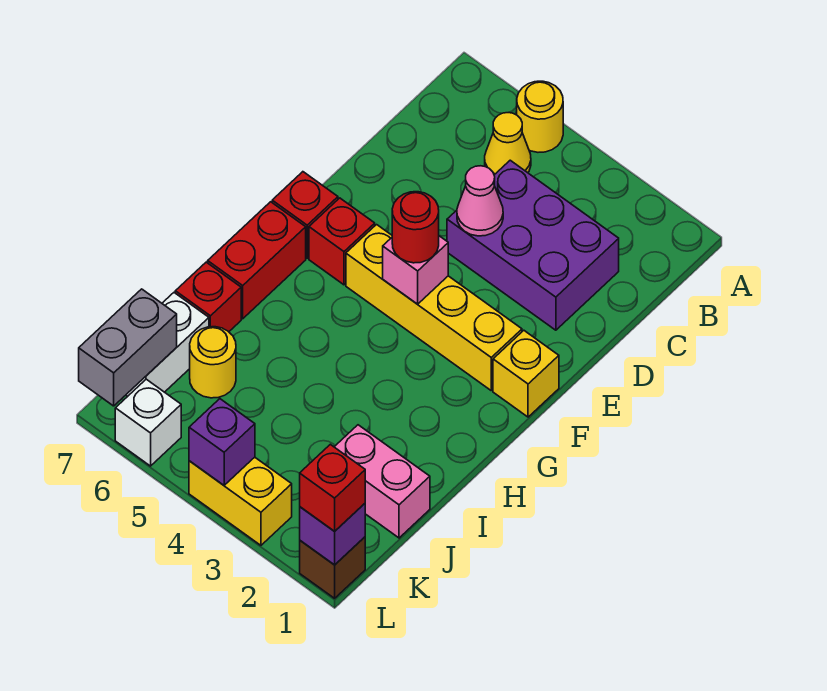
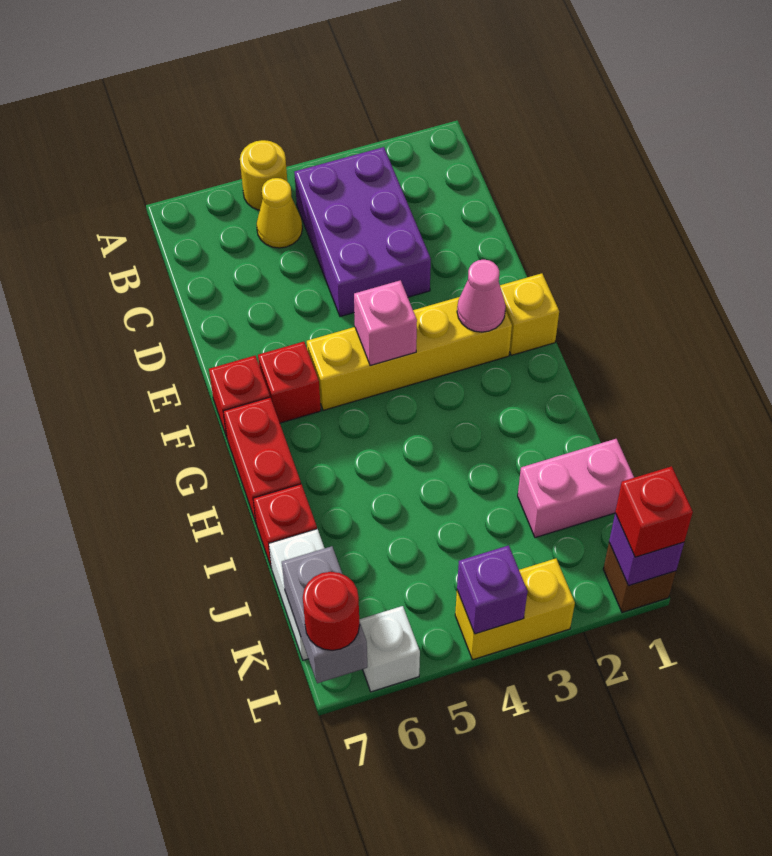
purple brick C2:D4 level 1 -> purple brick B3:D4 level 1
pink cone D4 level 2 -> pink cone F2 level 2
red round brick F4 level 3 -> red round brick L7 level 3
yellow round brick J6 level 1 -> none

